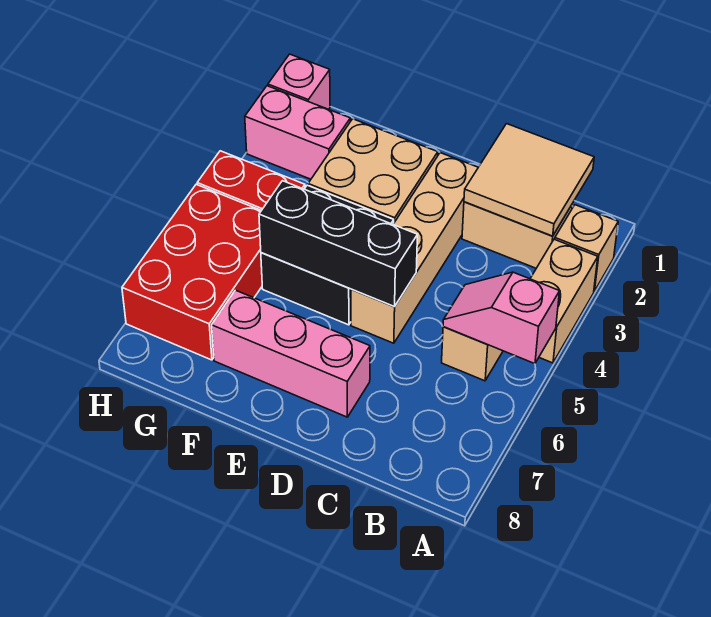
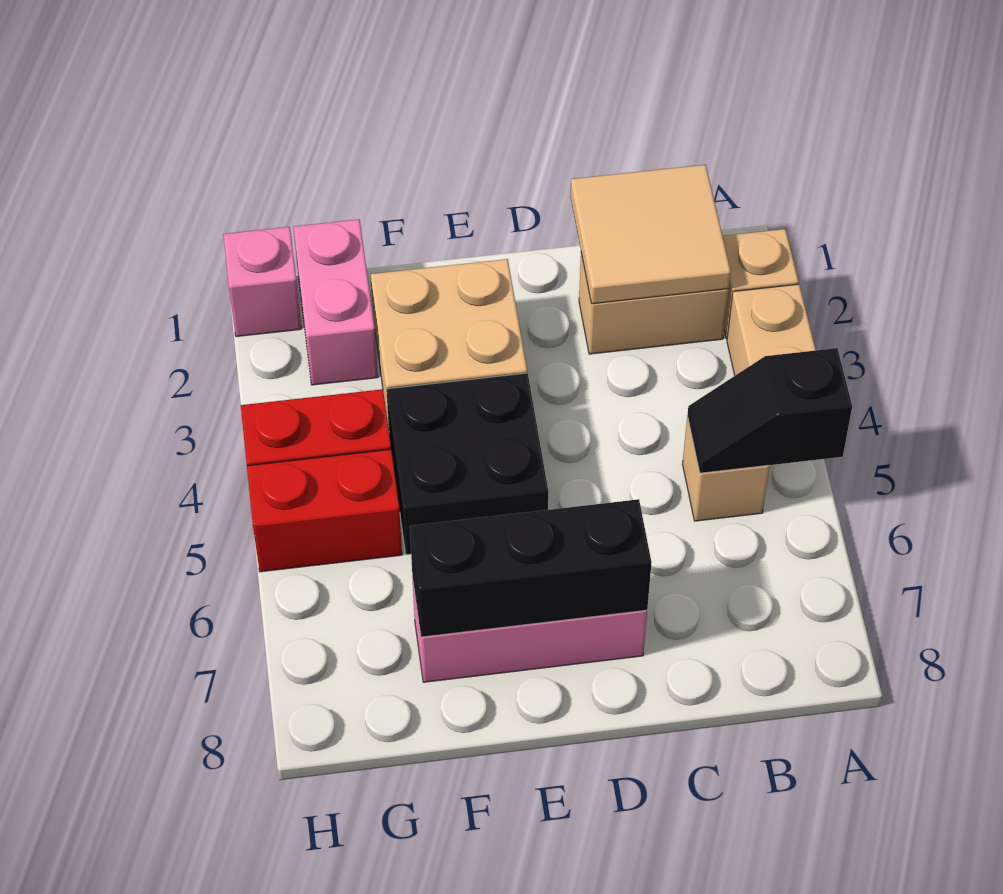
pink slope A5:B5 level 2 top A -> black slope A5:B5 level 2 top A
tan brick D2:D5 level 1 -> none
black brick D5:F5 level 2 -> black brick D7:F7 level 2
pink brick G2:H2 level 1 -> pink brick G1:G2 level 1
red brick G5:H7 level 1 -> red brick G5:H5 level 1

